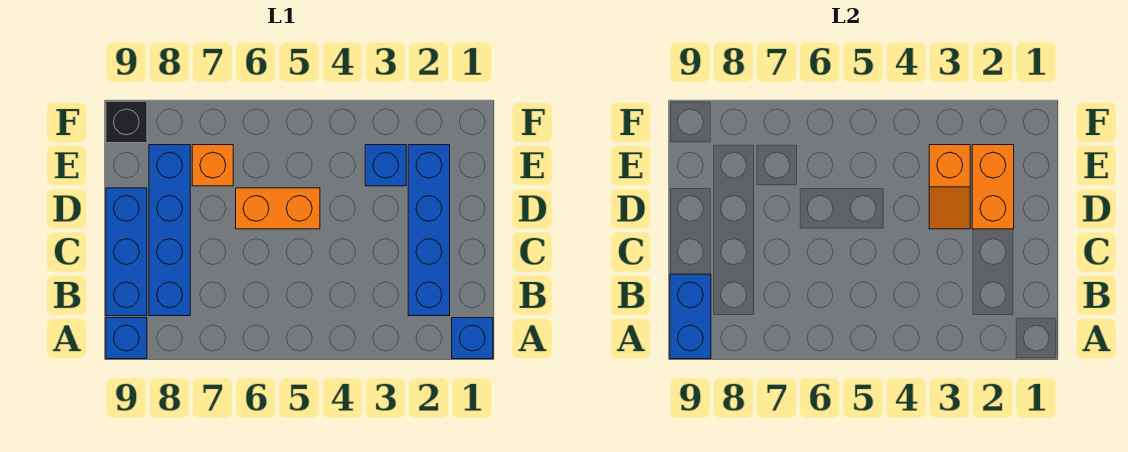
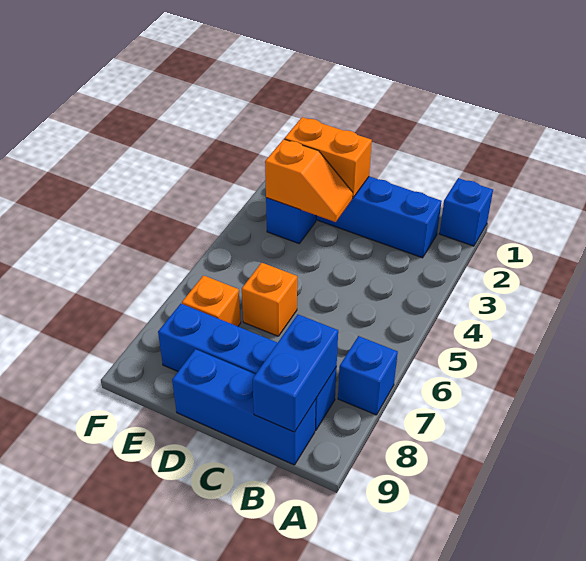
blue brick A9 level 1 -> blue brick A7 level 1
blue brick A9:B9 level 2 -> blue brick B8:B9 level 2
orange brick D5:D6 level 1 -> orange brick D6 level 1
black brick F9 level 1 -> none

